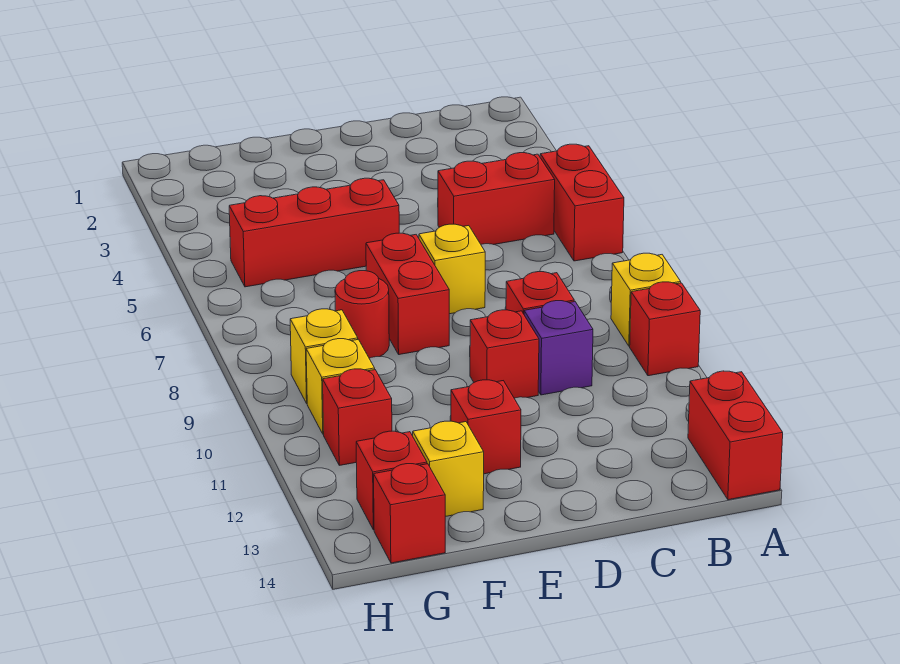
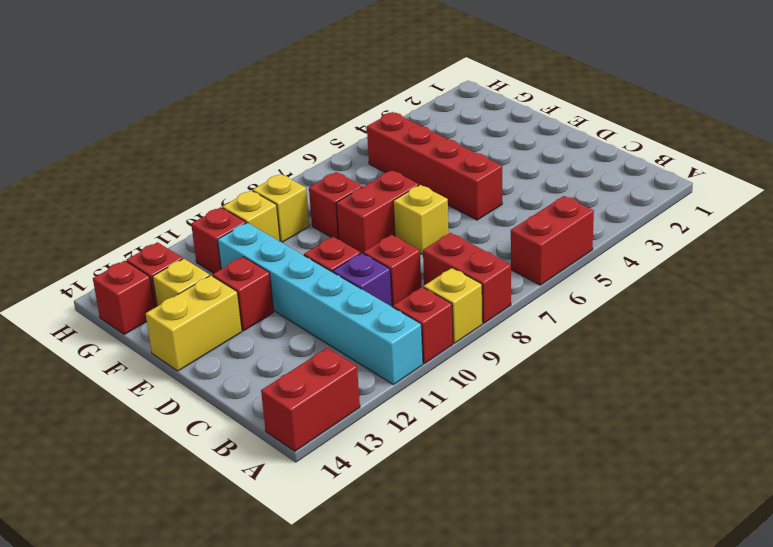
none -> cyan brick A11:F11 level 1
red brick B5:C5 level 1 -> red brick A8:B8 level 1
red brick E5:G5 level 1 -> red brick D5:G5 level 1
none -> yellow brick E13:E14 level 1
red round brick F8 level 1 -> red brick F8 level 1

